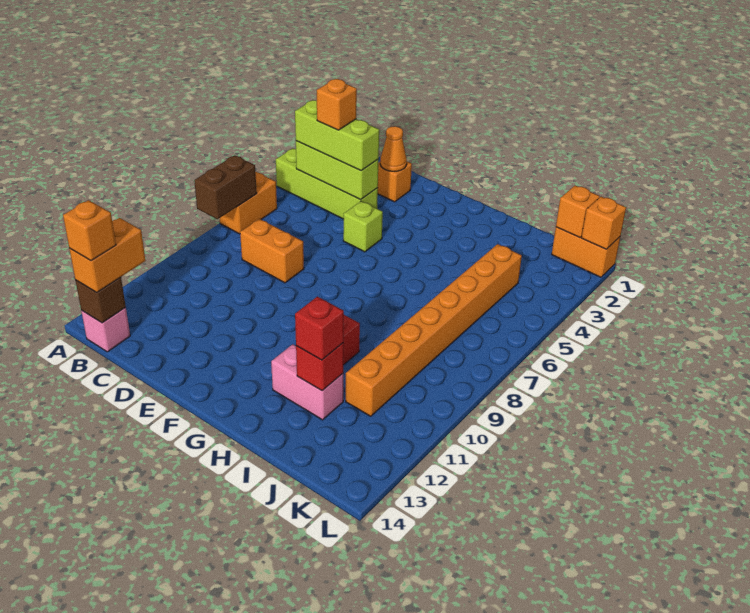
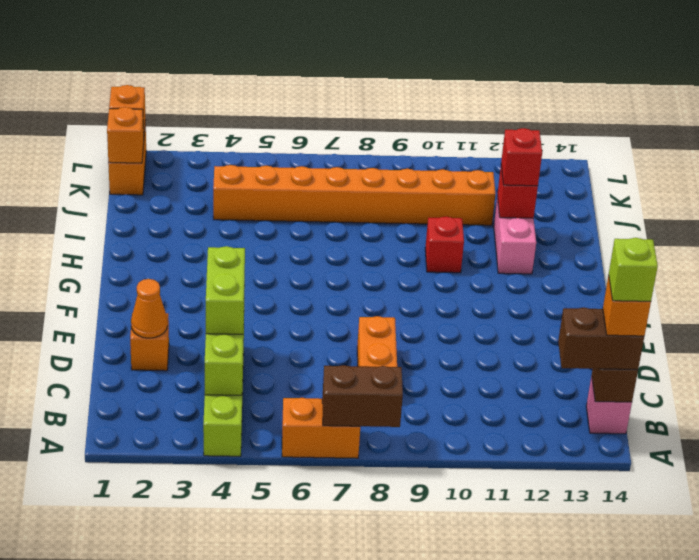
lime brick B4:D4 level 3 -> lime brick C4:D4 level 3
orange brick B13:B14 level 3 -> brown brick B13:B14 level 3
orange brick C4 level 4 -> none
lime brick E5 level 1 -> lime brick B14 level 5

